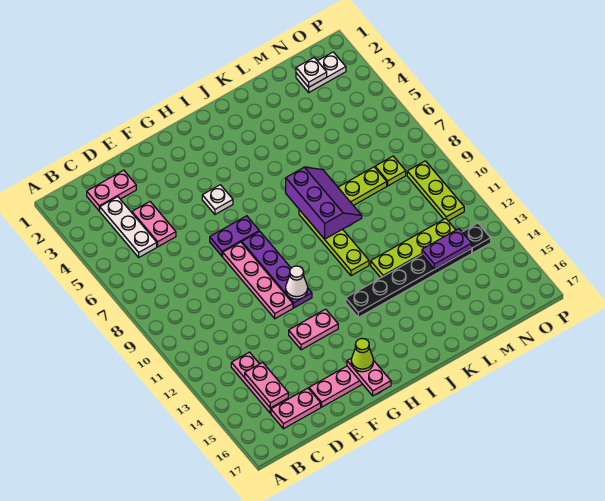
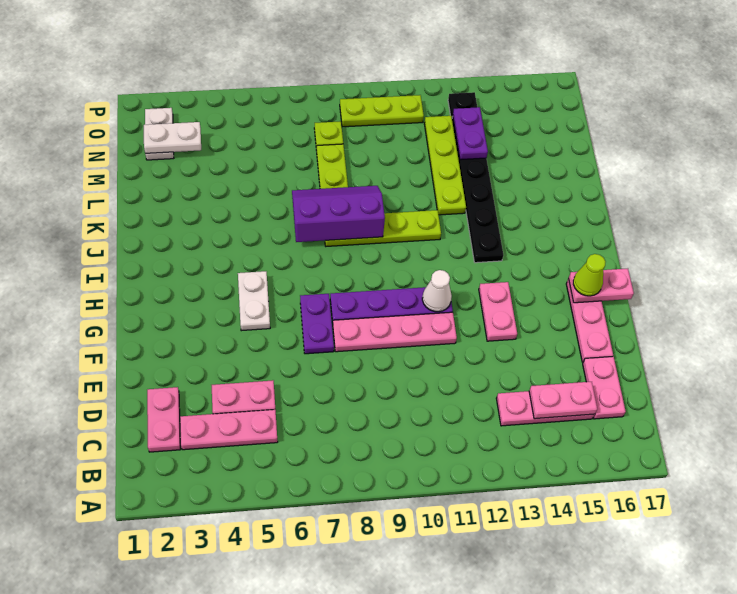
white plate C3:C5 level 1 -> pink plate C3:C5 level 1
white plate G5 level 1 -> white plate G5:H5 level 1
white plate N2 level 2 -> white plate N2:N3 level 2

